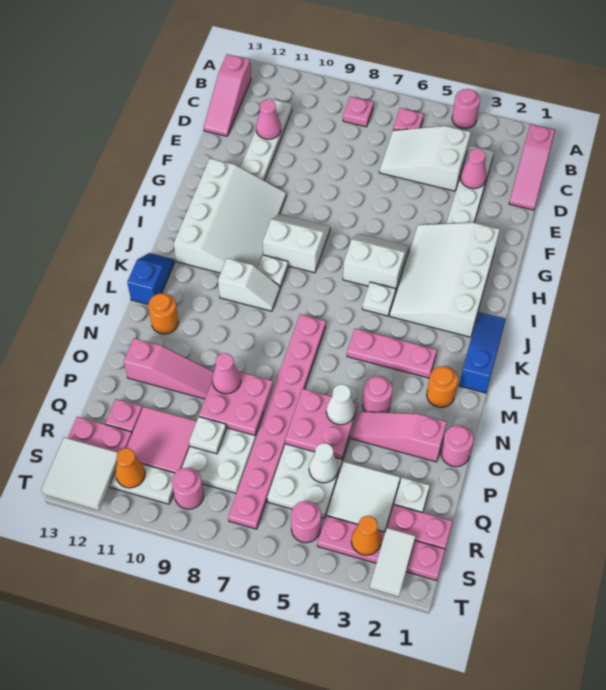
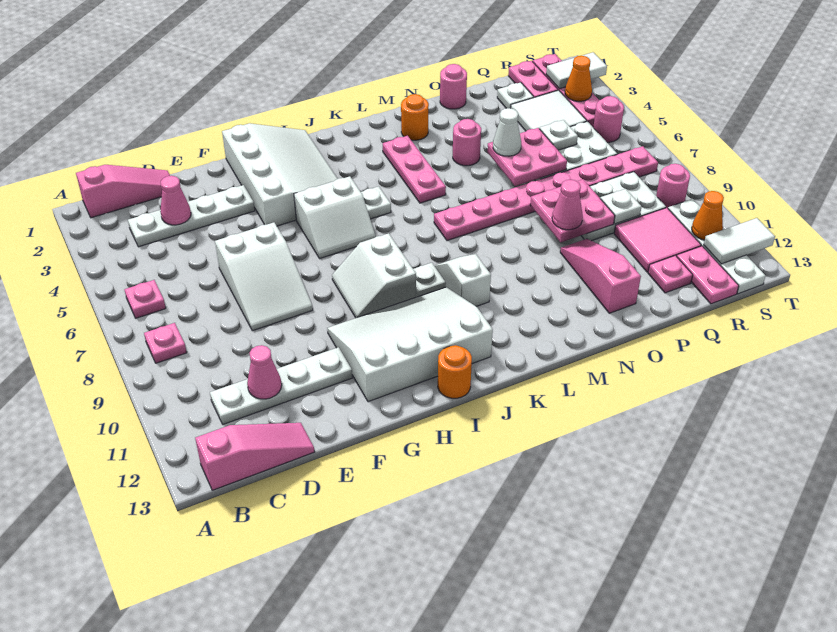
pink round brick A4 level 1 -> none
white slope C4:D6 level 1 top 4 -> white slope E6:F8 level 1 top 6
white slope G2:J4 level 1 top 2 -> white slope G1:I4 level 1 top G
white slope H5:I6 level 1 top I -> white slope H5:I6 level 1 top 5
blue slope J1:L1 level 1 top L -> none
blue slope K13:L13 level 1 top L -> none
orange round brick M12 level 1 -> orange round brick I13 level 1
pink slope O2:O4 level 1 top 2 -> none
white cone Q5 level 2 -> white plate Q5 level 2
white tile S12:T13 level 2 -> white tile S12:T12 level 2

